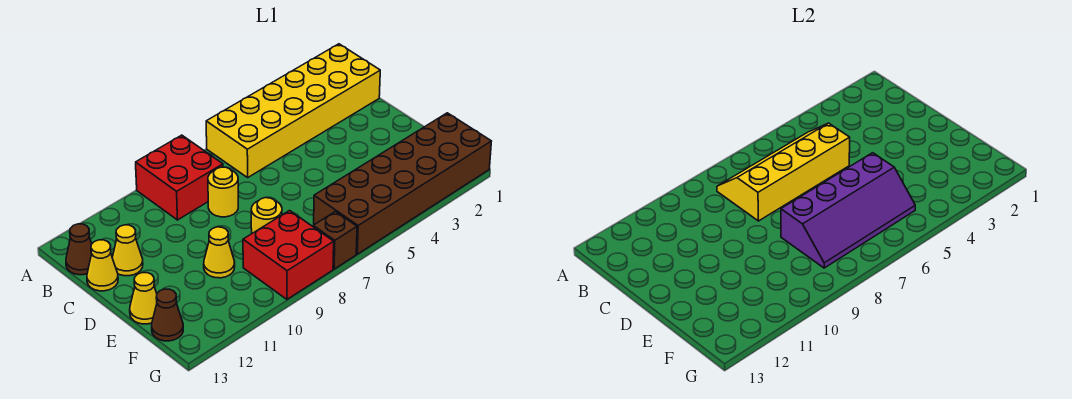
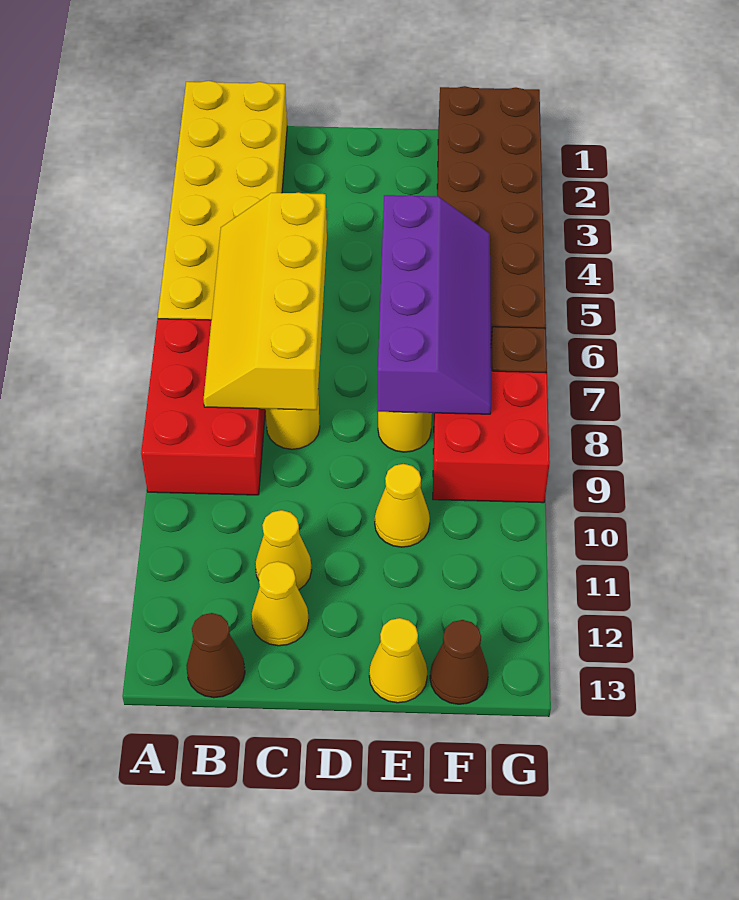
red brick A8:B9 level 1 -> red brick A7:B9 level 1
yellow cone C13 level 1 -> yellow cone C11 level 1

